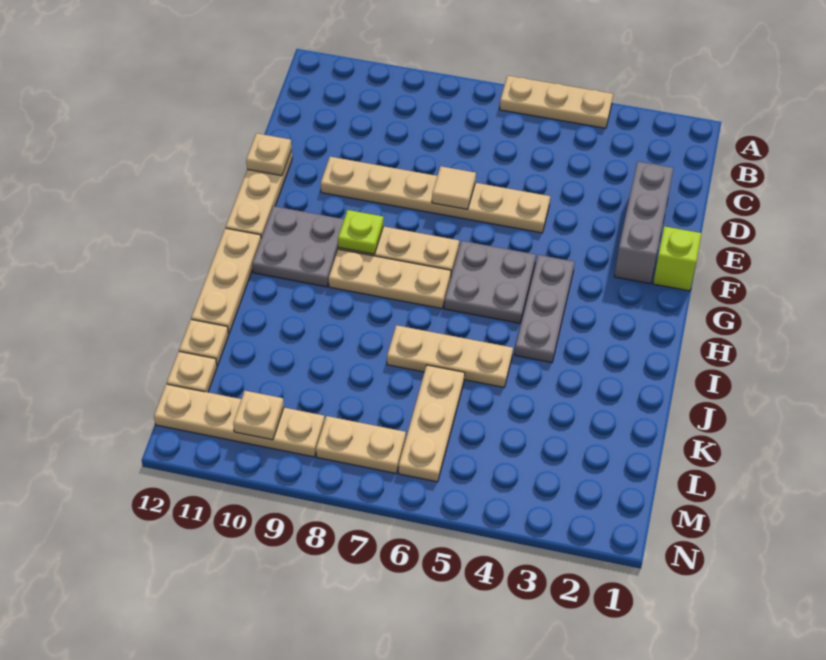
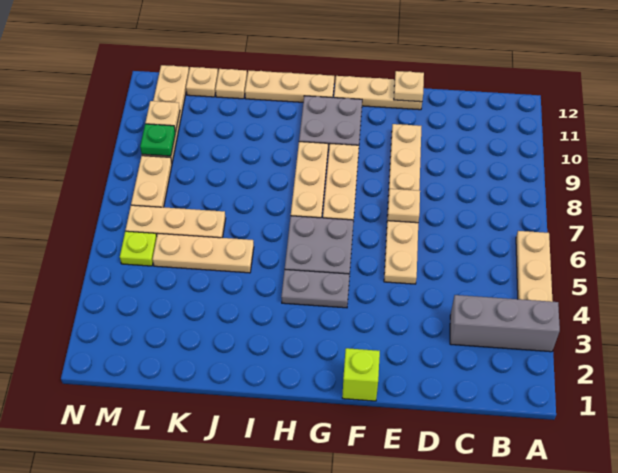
grey brick D2:F2 level 1 -> grey brick A3:C3 level 1
tan tile E7 level 2 -> tan plate E7 level 2
grey plate G4:I4 level 1 -> grey plate G4:H4 level 1
lime plate G9 level 2 -> lime plate M5 level 1
tan plate J5:J7 level 1 -> tan plate J5:L5 level 1
none -> green plate M9 level 2

